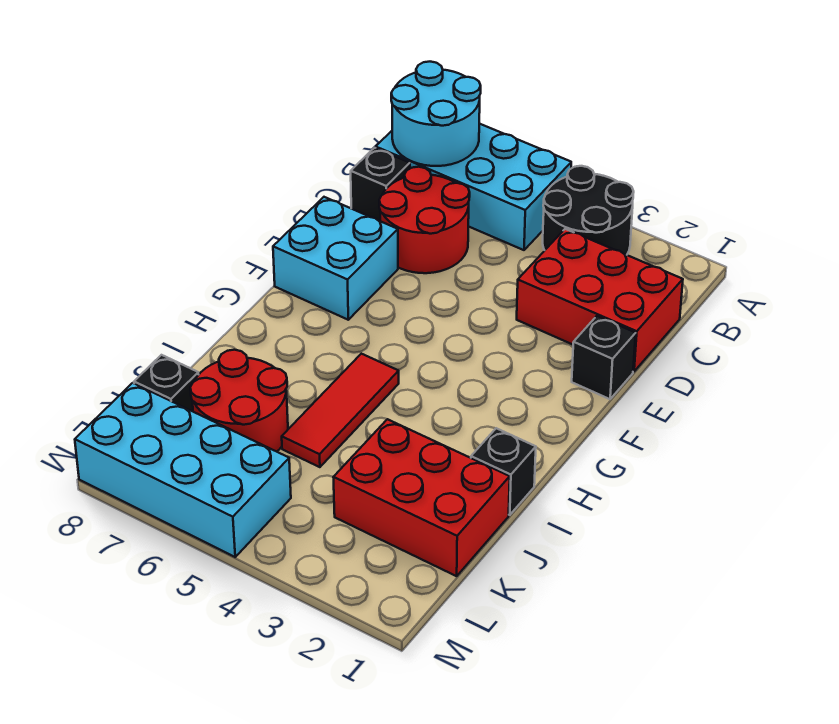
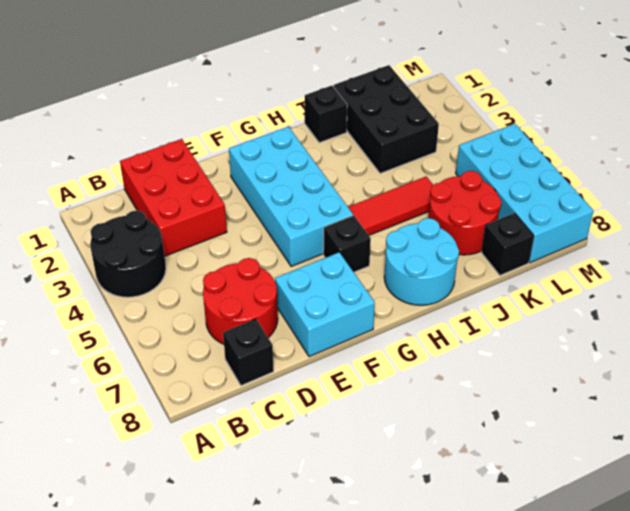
cyan brick A5:B8 level 1 -> cyan brick F2:G5 level 1
cyan round brick A7:B8 level 2 -> cyan round brick H7:I8 level 1
black brick E1 level 1 -> black brick G6 level 1
red brick J1:K3 level 1 -> black brick J1:K3 level 1

